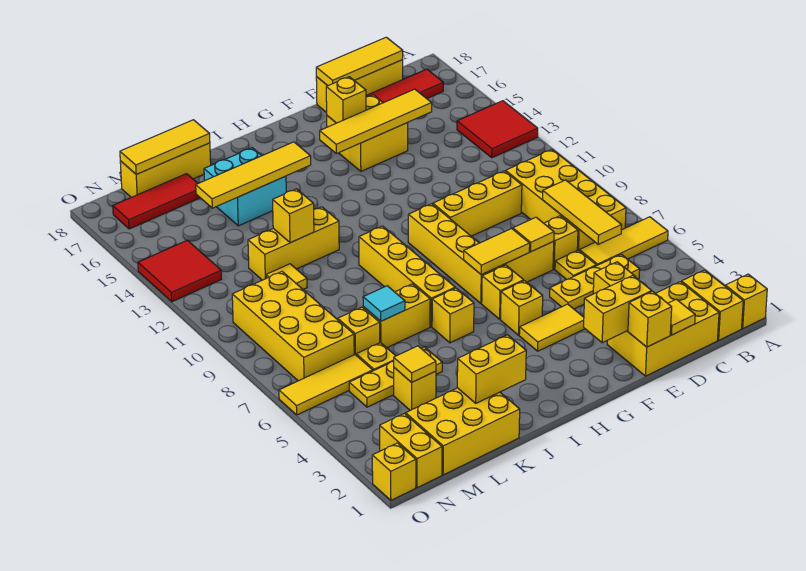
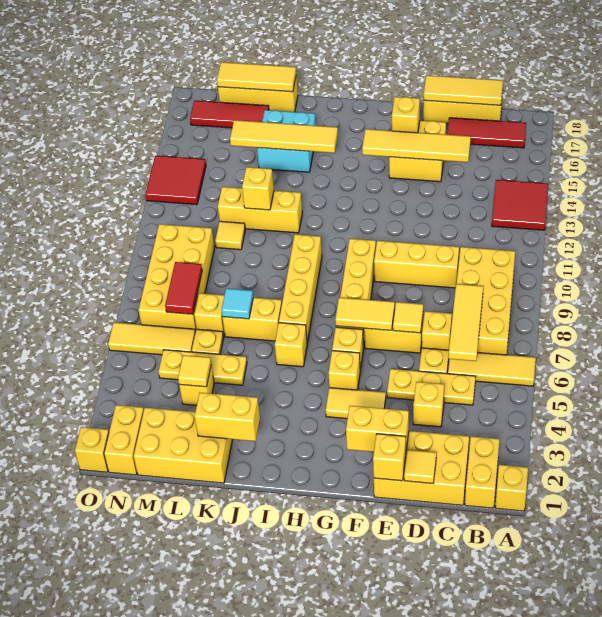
none -> red tile M7:M8 level 2

